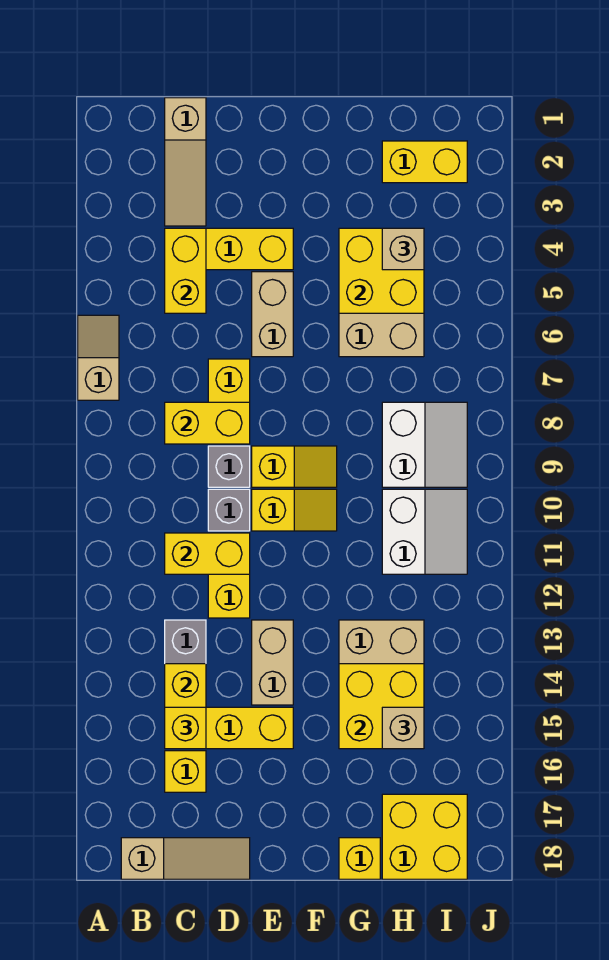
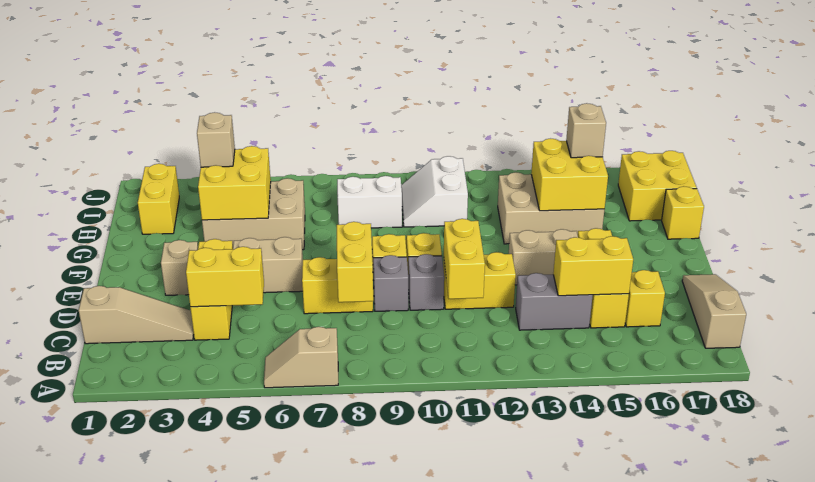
yellow brick C15 level 3 -> none
none -> tan brick E3 level 1
white slope H10:I11 level 1 top H -> white slope H10:I11 level 1 top 11

